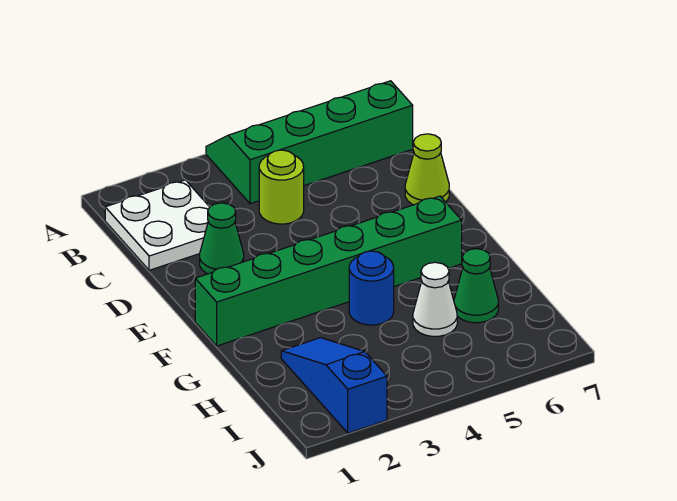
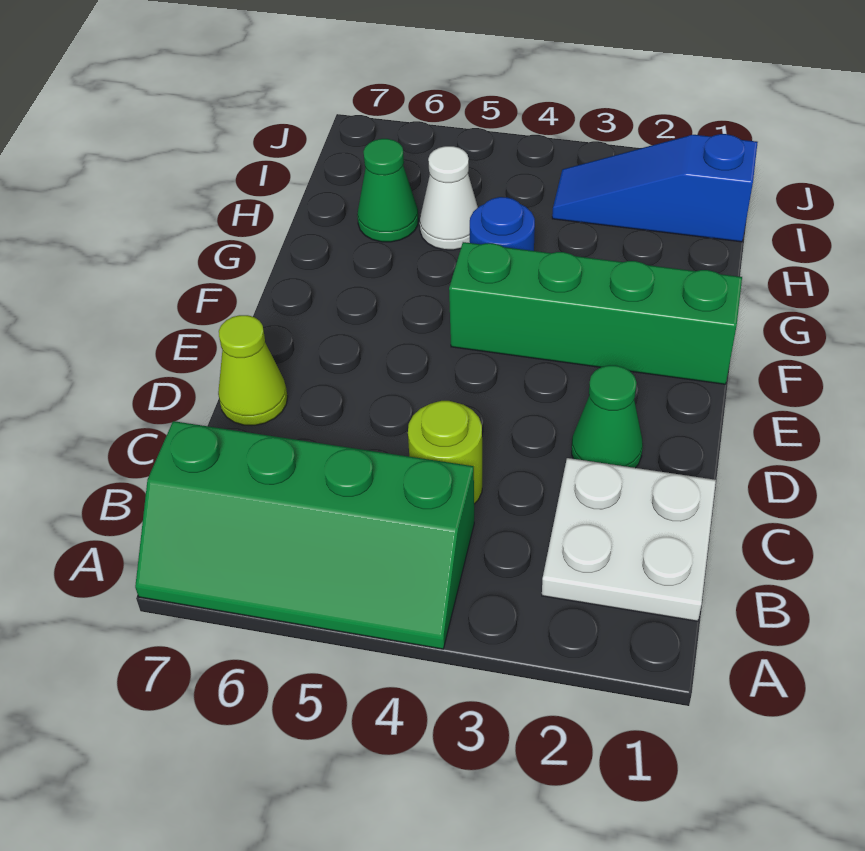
green brick F1:F6 level 1 -> green brick F1:F4 level 1
blue slope H2:J2 level 1 top J -> blue slope I1:I3 level 1 top 1

